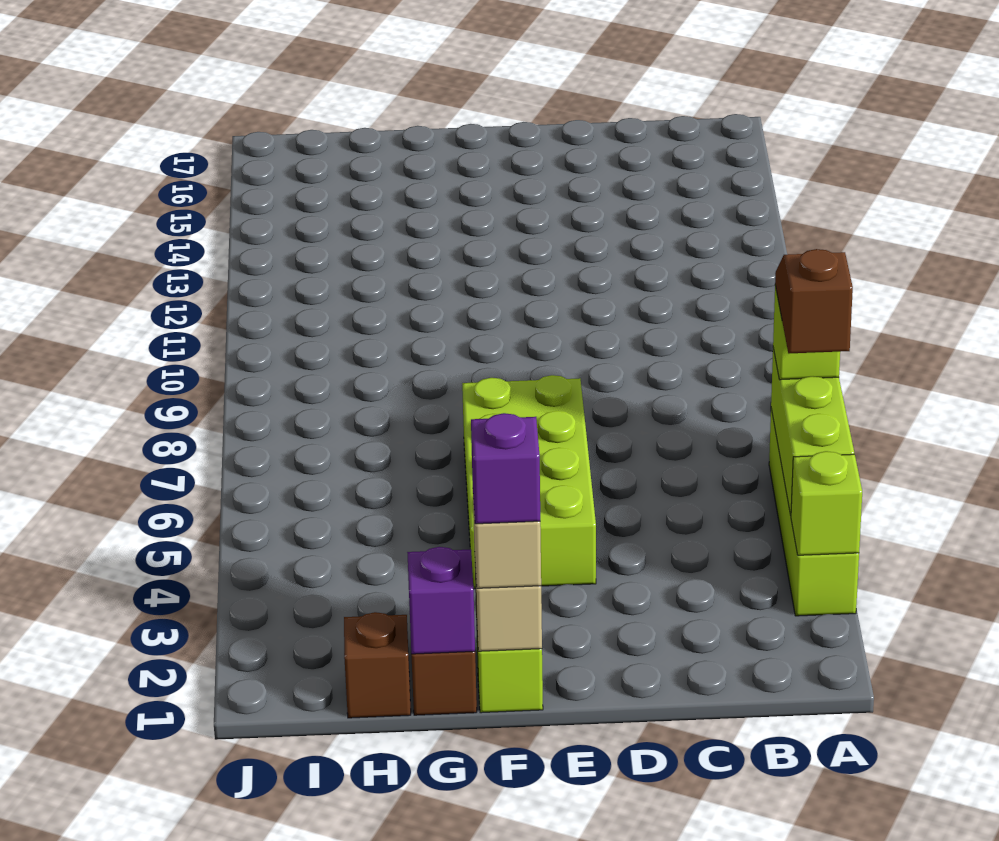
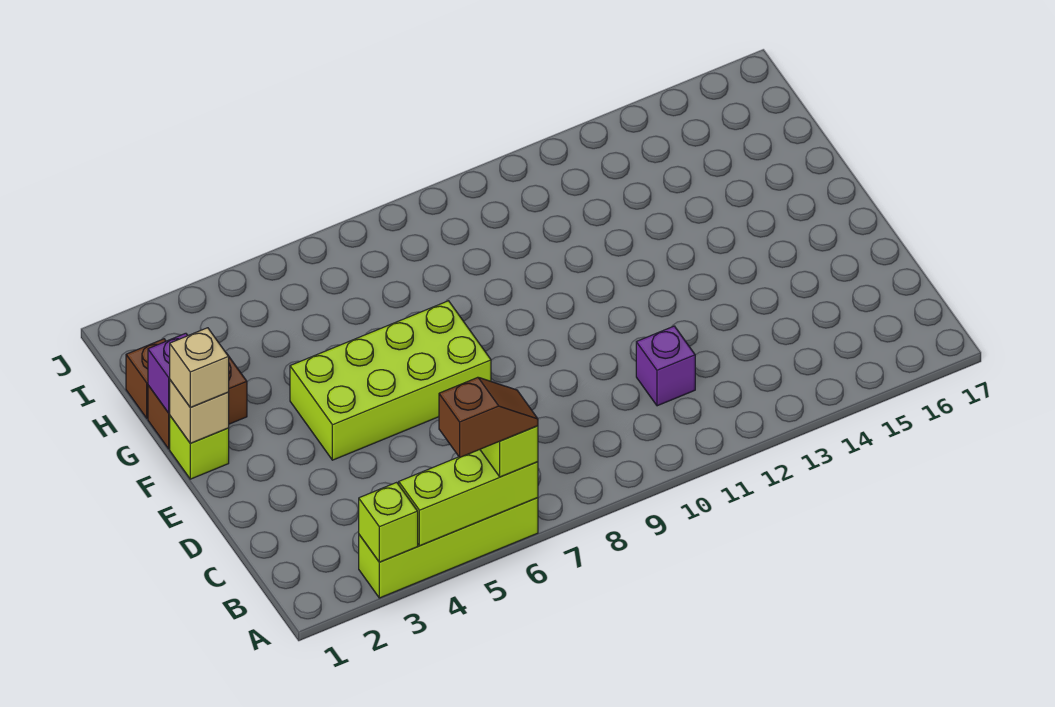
purple brick F1 level 4 -> purple brick C11 level 1

